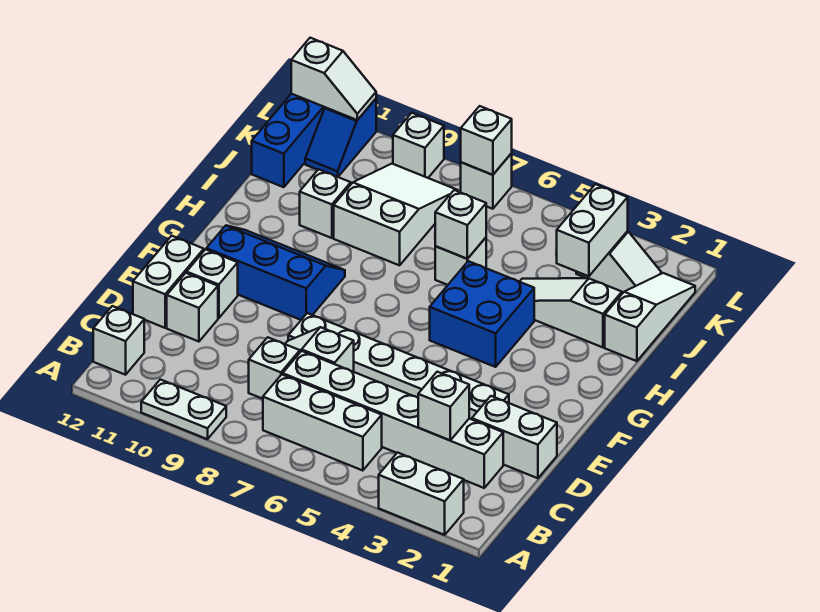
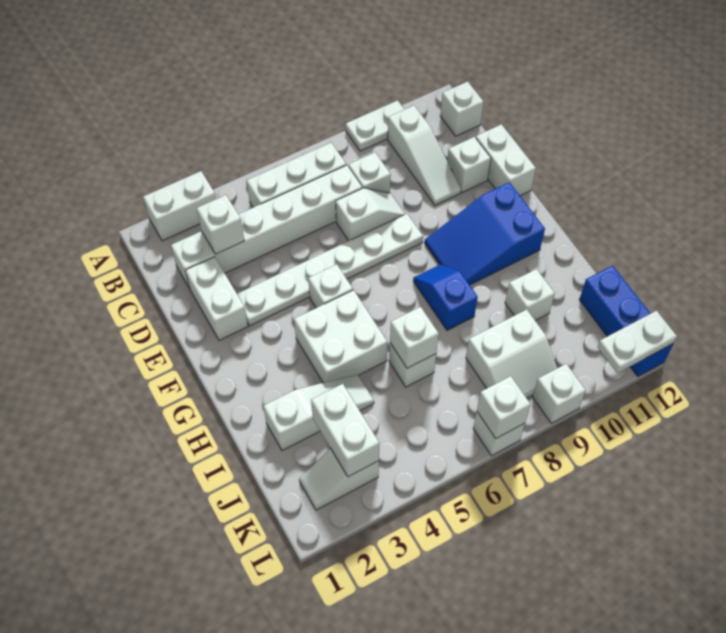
white brick D1:D2 level 1 -> white brick D2:E2 level 1
white brick E11 level 1 -> white brick F5 level 1
blue slope F9:G11 level 1 top F -> blue slope F9:G11 level 1 top 11
blue brick G4:H5 level 1 -> white brick G4:H5 level 1
white slope I1:K1 level 1 top I -> white slope B10:D10 level 1 top B
white slope I8:K9 level 1 top I -> white slope J8:K9 level 1 top J
blue slope K11:L11 level 1 top L -> blue slope G8:H8 level 1 top H
white slope L11:L12 level 2 top 12 -> white plate L11:L12 level 2

